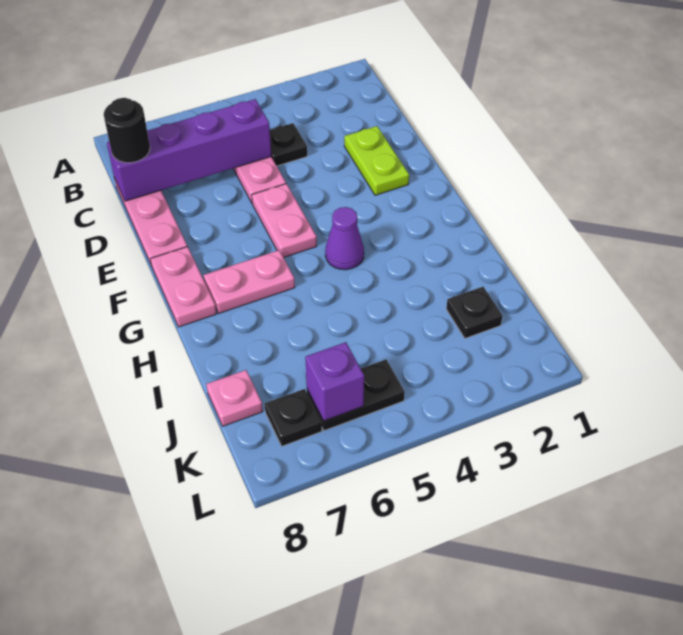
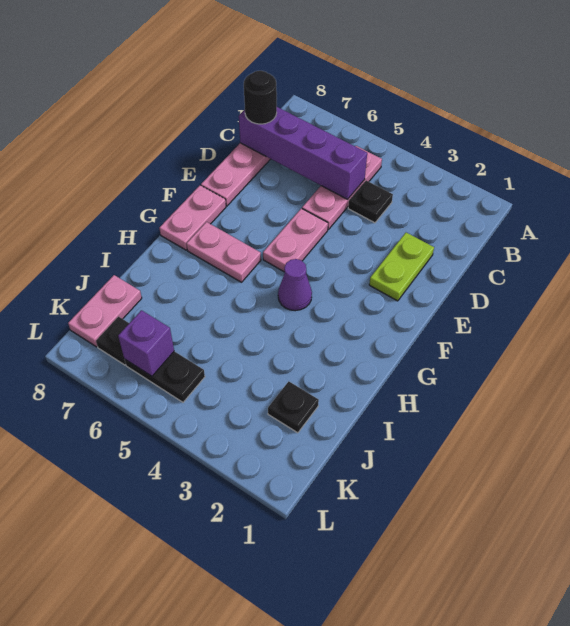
pink plate J8 level 1 -> pink plate J8:K8 level 1

